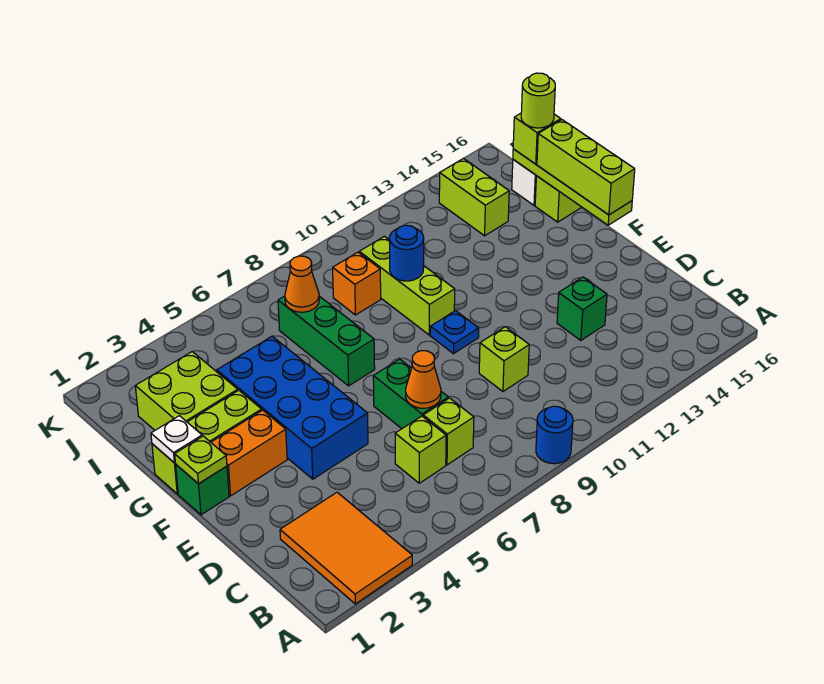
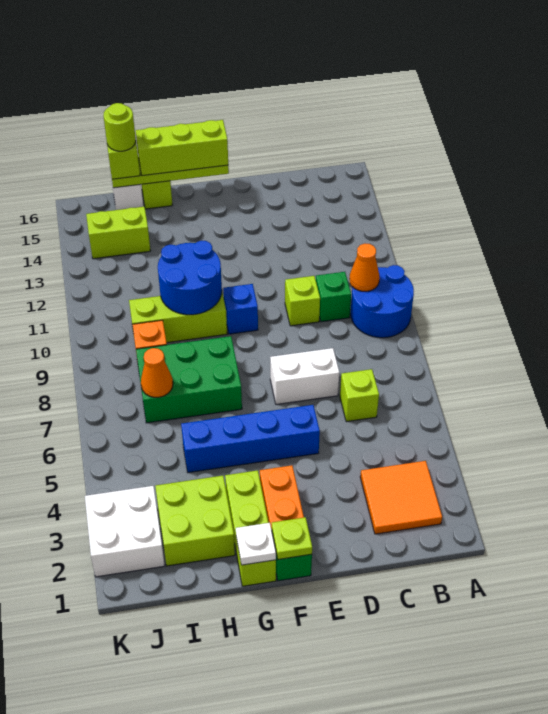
orange tile A2:C3 level 1 -> orange tile B2:C3 level 1
blue round brick A9 level 1 -> blue round brick A9:B10 level 1
lime brick C7 level 1 -> none
green brick D7:E7 level 1 -> white brick D7:E7 level 1
orange cone D7 level 2 -> orange cone B10 level 2
green brick D13 level 1 -> green brick C10 level 1
blue brick E4:H5 level 1 -> blue brick E5:H5 level 1
blue plate F10 level 1 -> blue brick F10 level 1
green brick G7:I7 level 1 -> green brick G7:I8 level 1
blue round brick H10 level 2 -> blue round brick G10:H11 level 2
none -> white brick J2:K3 level 1

